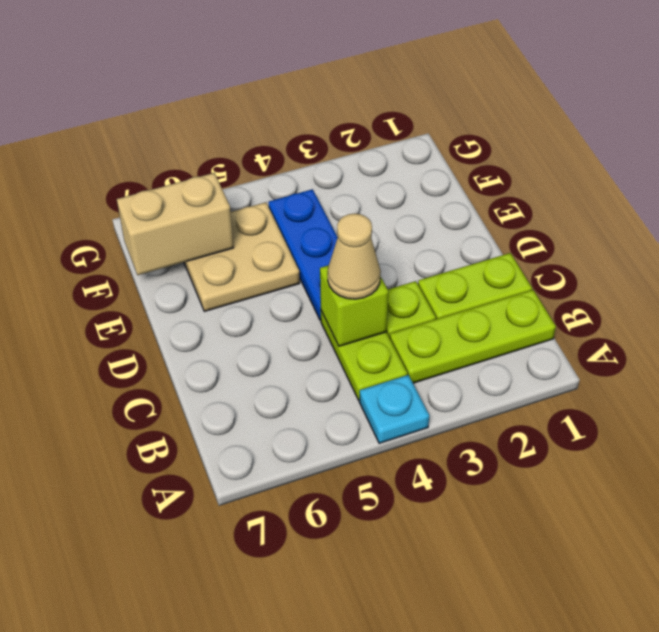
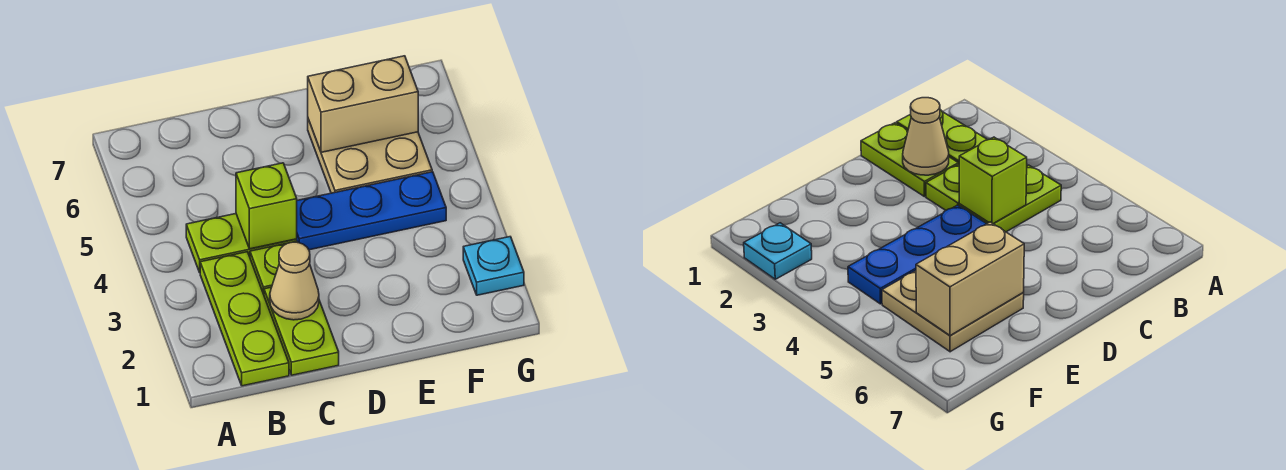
cyan plate A4 level 1 -> cyan plate G2 level 1
tan cone C4 level 3 -> tan cone C2 level 2
tan brick F6:F7 level 2 -> tan brick E6:F6 level 2

